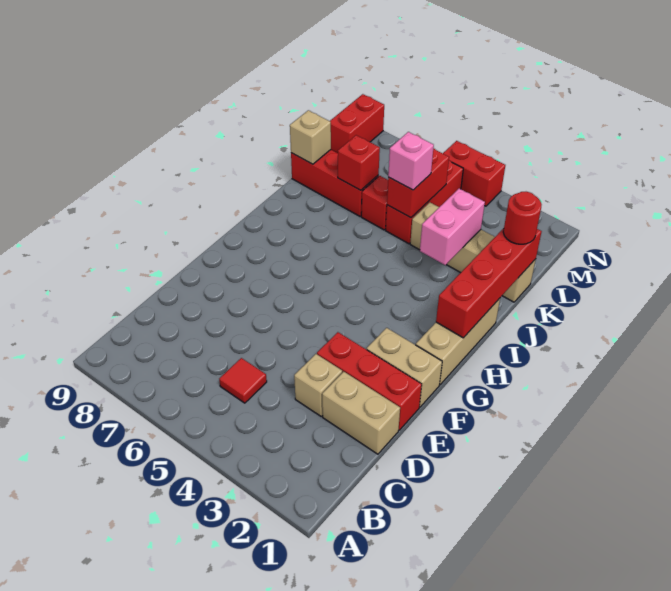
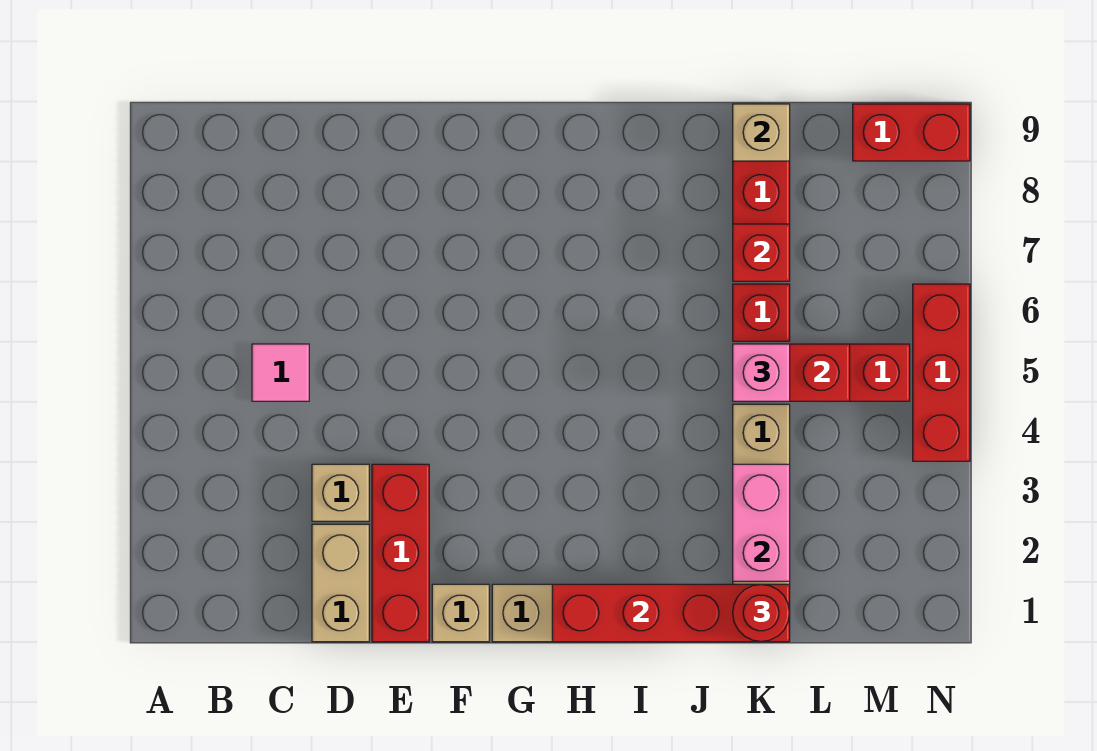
red tile C5 level 1 -> pink tile C5 level 1
tan brick F1:F2 level 1 -> tan brick F1 level 1
pink brick J3:K3 level 2 -> pink brick K2:K3 level 2
red brick N4:N5 level 1 -> red brick N4:N6 level 1

